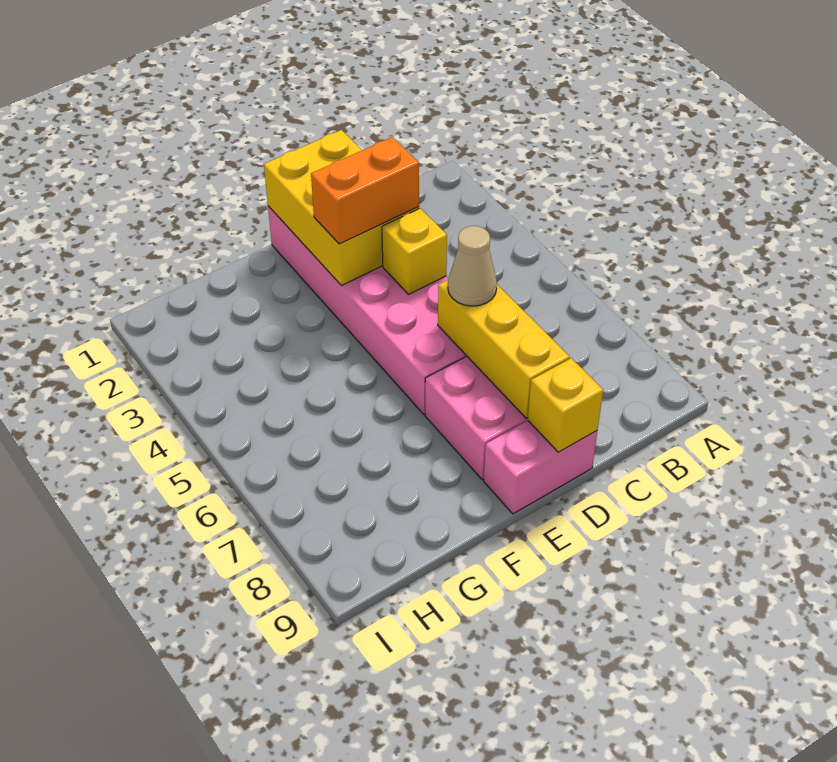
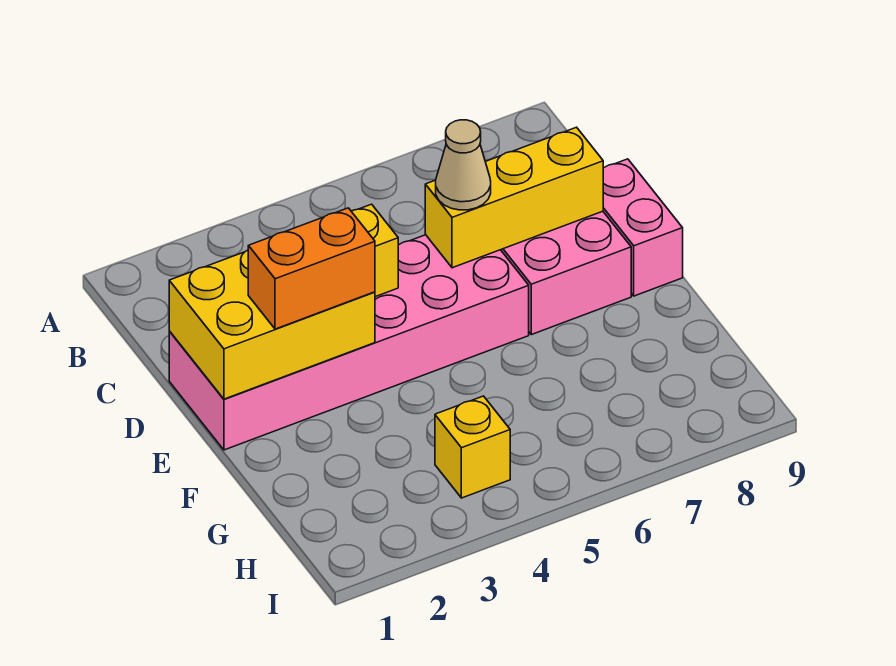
orange brick D3:E3 level 3 -> orange brick E2:E3 level 3
yellow brick D9 level 2 -> yellow brick H4 level 1

